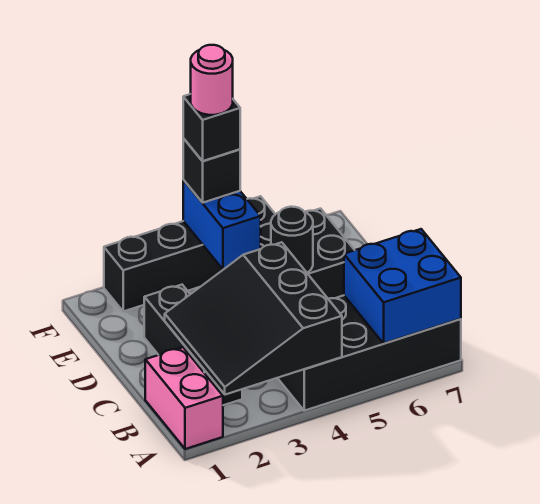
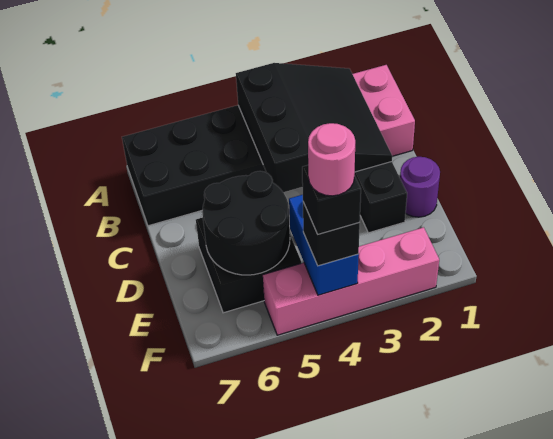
blue brick A6:B7 level 2 -> none
none -> purple round brick D1 level 1
black round brick D5 level 2 -> black round brick D5:E6 level 2
black brick F2:F5 level 1 -> pink brick F2:F5 level 1

